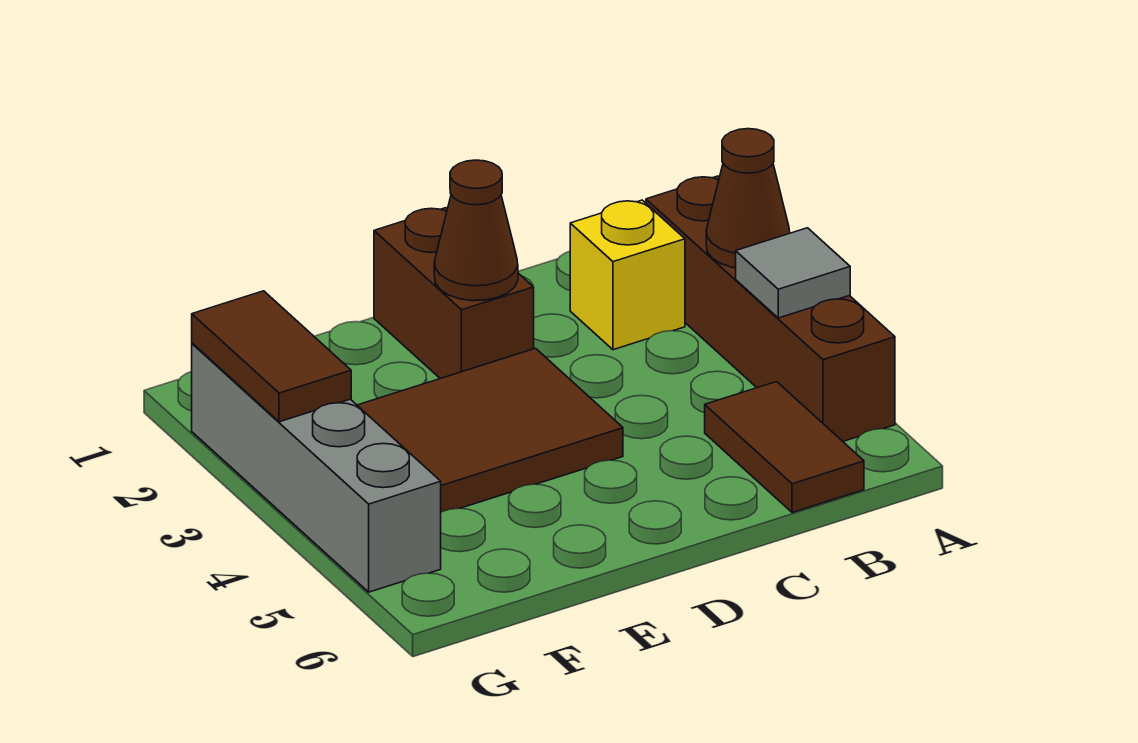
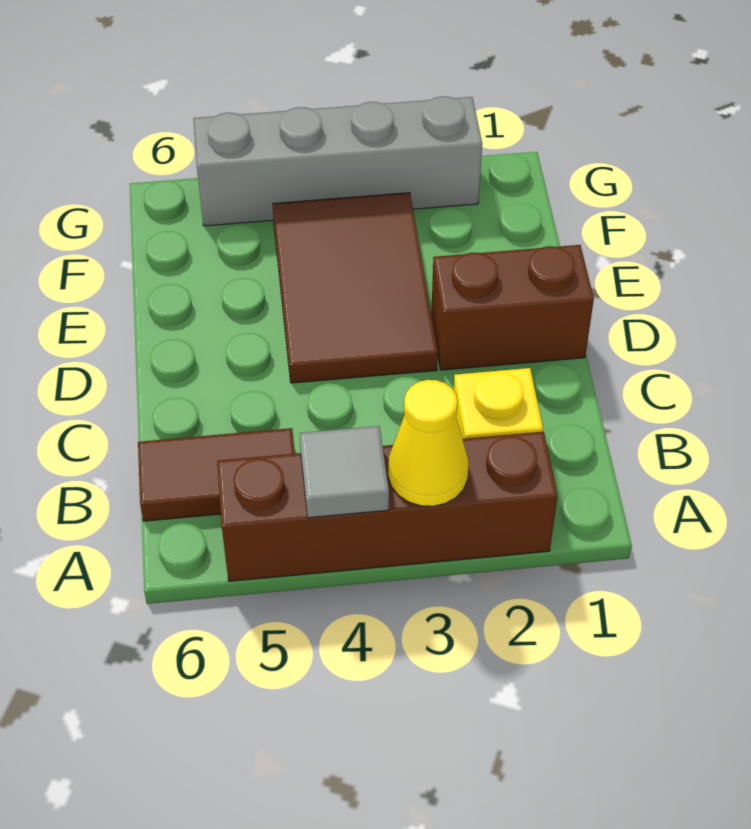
brown cone A3 level 2 -> yellow cone A3 level 2
brown cone D2 level 2 -> none
brown tile G2:G3 level 2 -> none

